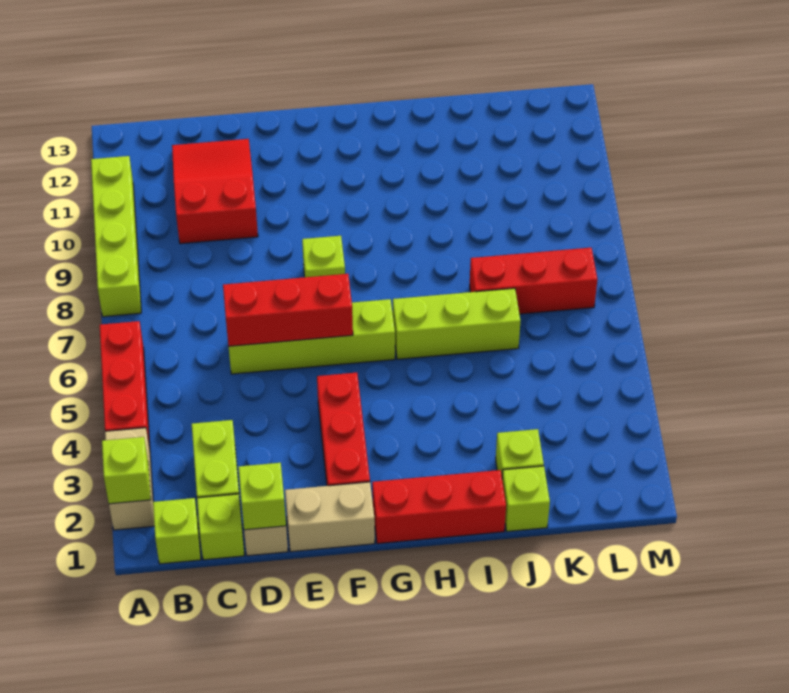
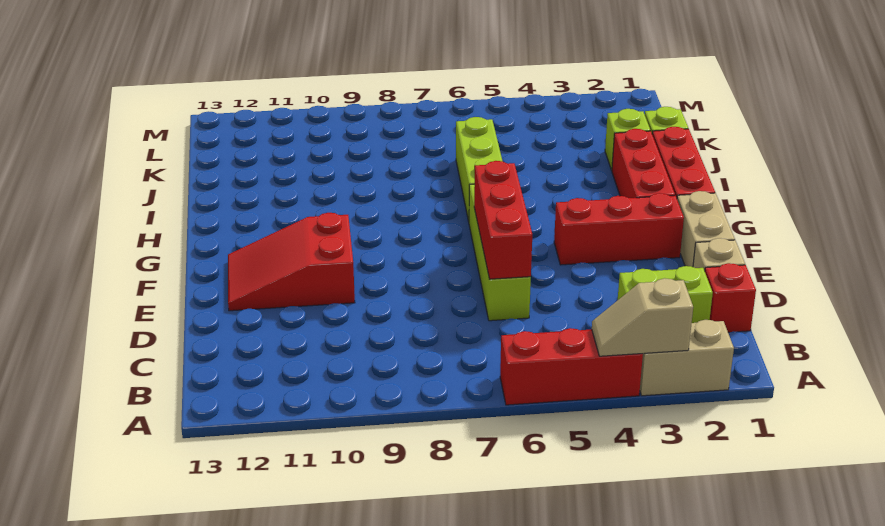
lime brick A2 level 2 -> none
none -> tan slope A3:A4 level 2 top 3
lime brick A8:A11 level 1 -> none
lime brick B1 level 1 -> none
lime brick C1 level 1 -> red brick C1 level 1
red slope C10:D12 level 1 top 10 -> red slope E10:F12 level 1 top 10
lime brick D1 level 2 -> none
lime brick F8 level 1 -> none
red brick J7:L7 level 1 -> red brick G2:I2 level 1

